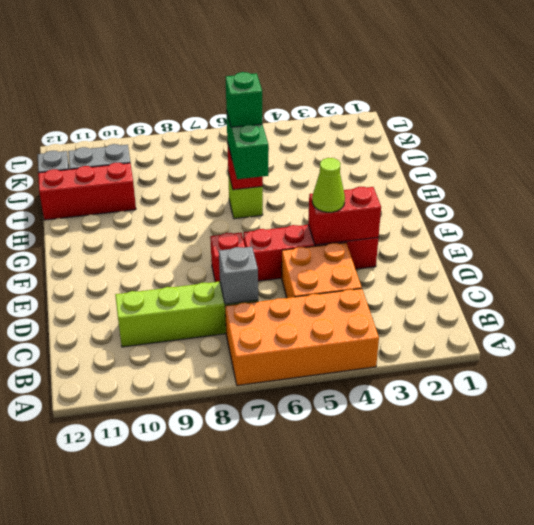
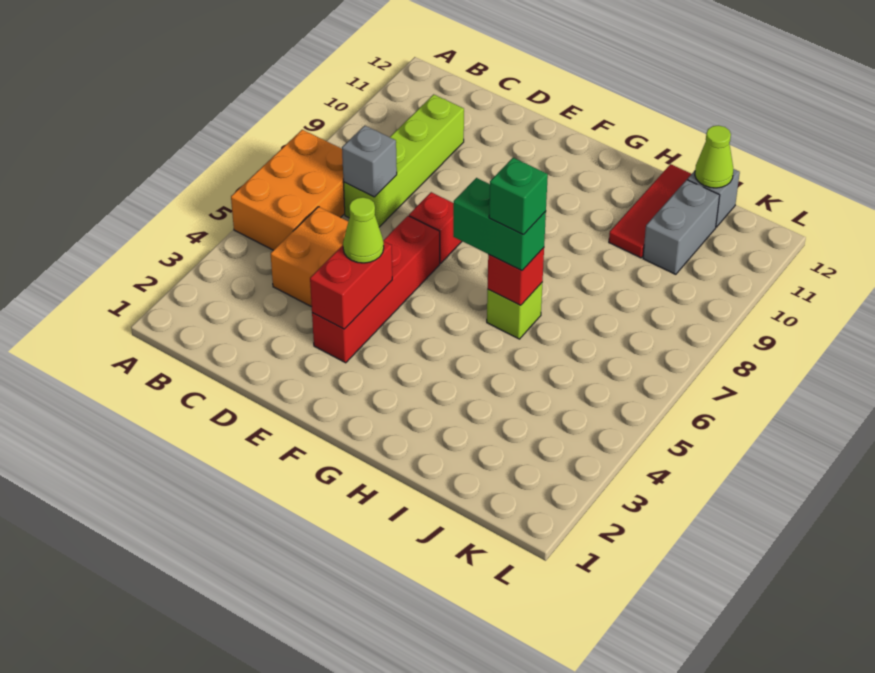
orange brick A4:B7 level 1 -> orange brick A5:B7 level 1
red brick I10:I12 level 1 -> red tile I10:I12 level 1
none -> lime cone J12 level 2

